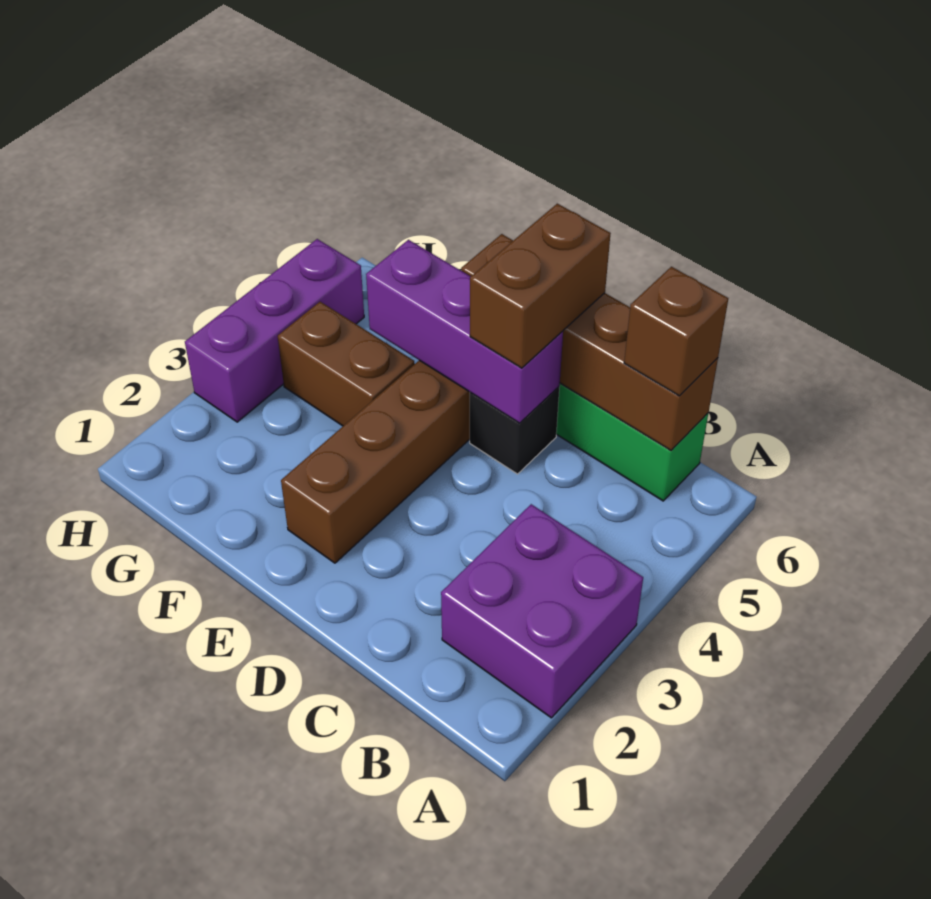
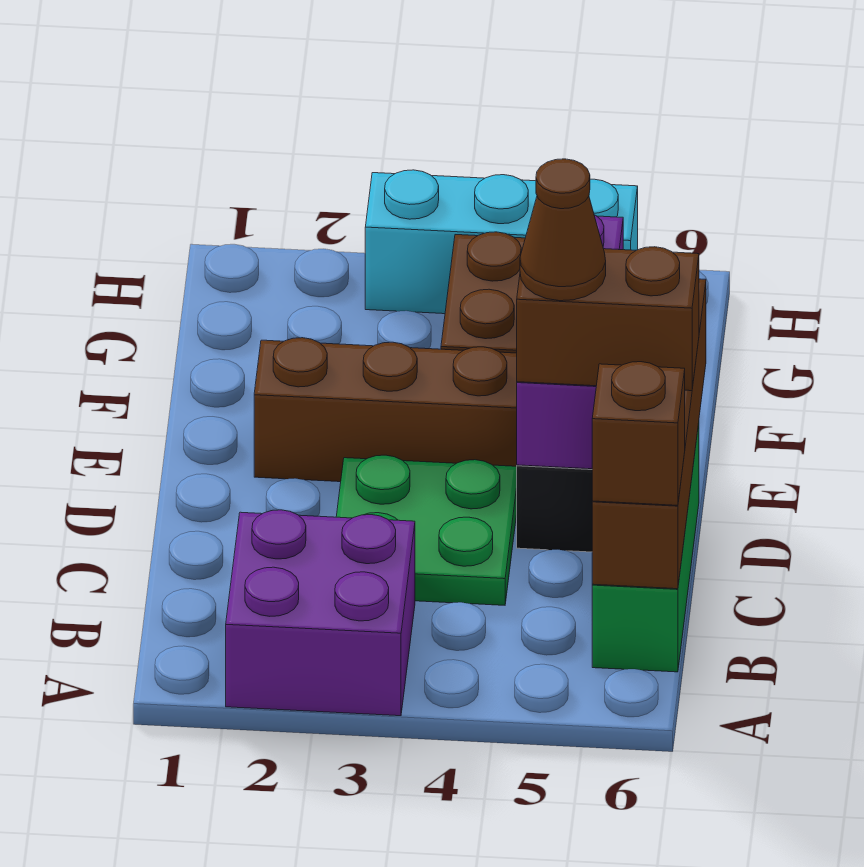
none -> green plate C3:D4 level 1
none -> brown cone D5 level 4
purple brick H3:H5 level 1 -> cyan brick H3:H5 level 1

